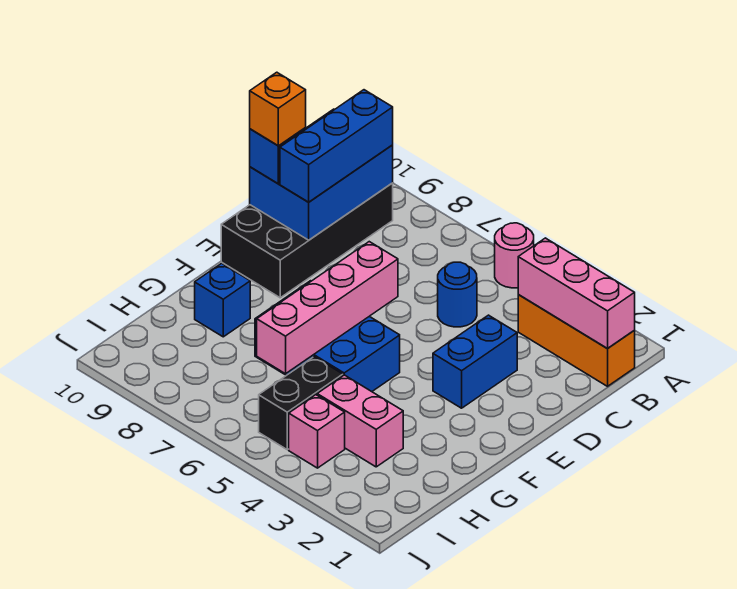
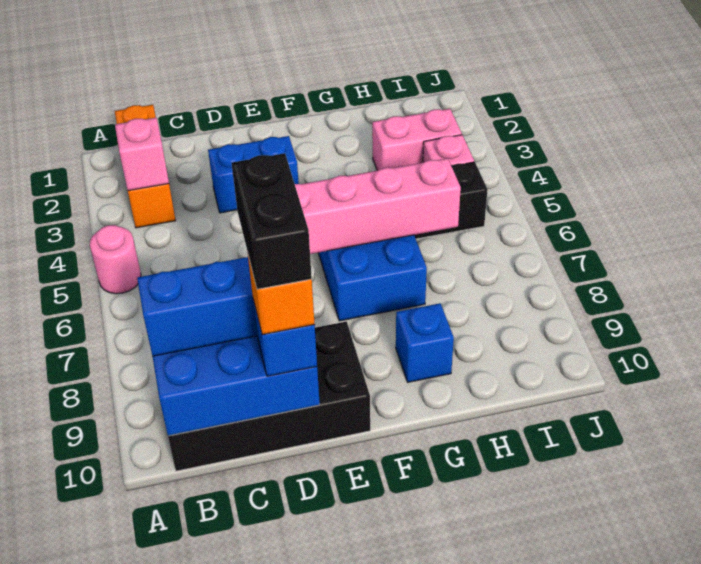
pink brick B1:B3 level 2 -> pink brick B3 level 2
blue round brick C5 level 1 -> none
none -> black brick D9:D10 level 5
pink brick H3:H4 level 1 -> pink brick H3:I3 level 1

